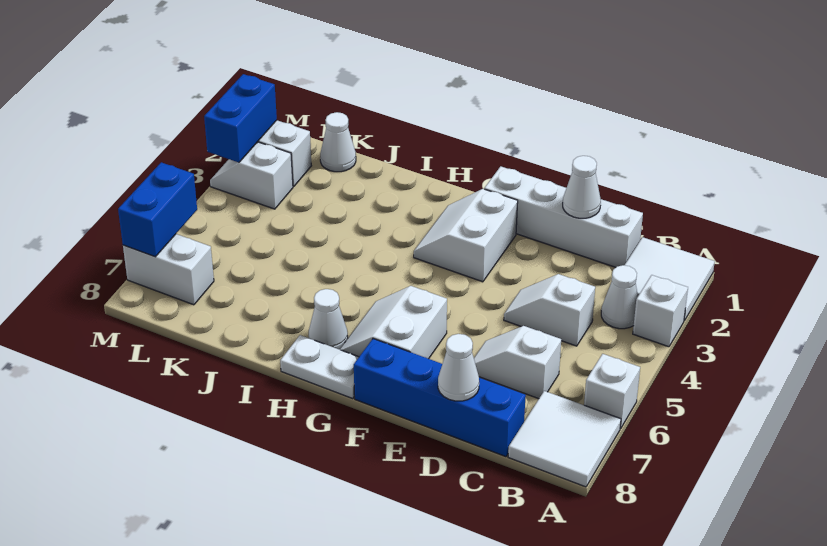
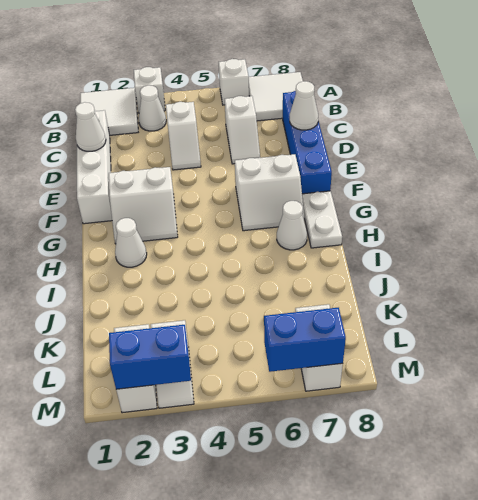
white cone K1 level 1 -> white cone H2 level 1

